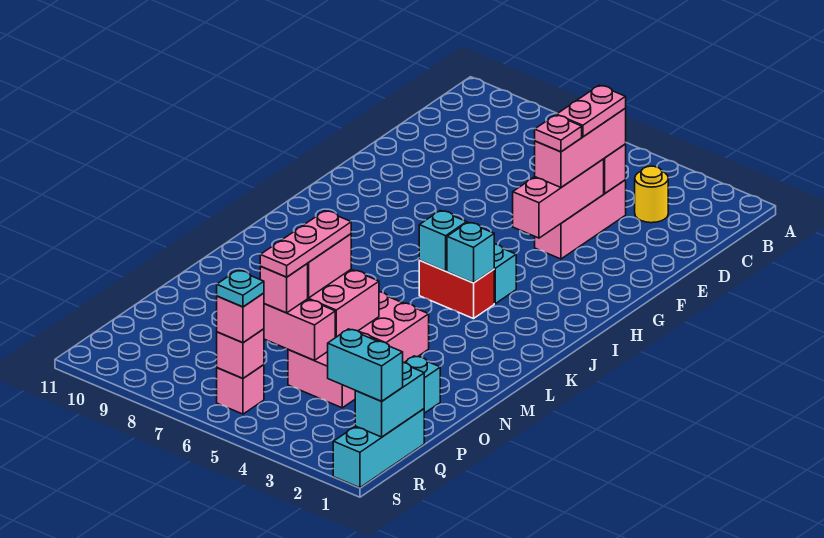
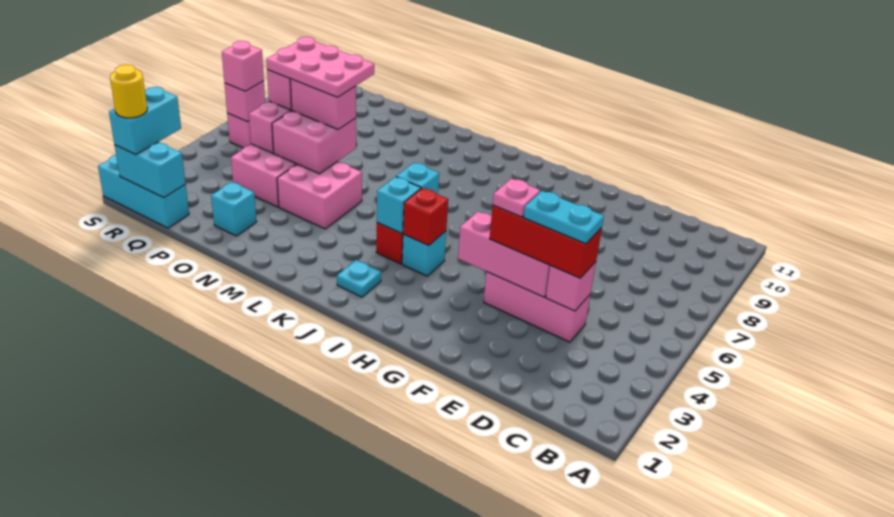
yellow round brick C3 level 1 -> yellow round brick R1 level 4
pink brick D4:F4 level 3 -> red brick D4:F4 level 3
pink plate D4:E4 level 4 -> cyan plate D4:E4 level 4
none -> red brick I4 level 2
pink plate N6:P6 level 4 -> pink plate N6:P7 level 4
cyan plate R6 level 4 -> cyan plate J2 level 1

